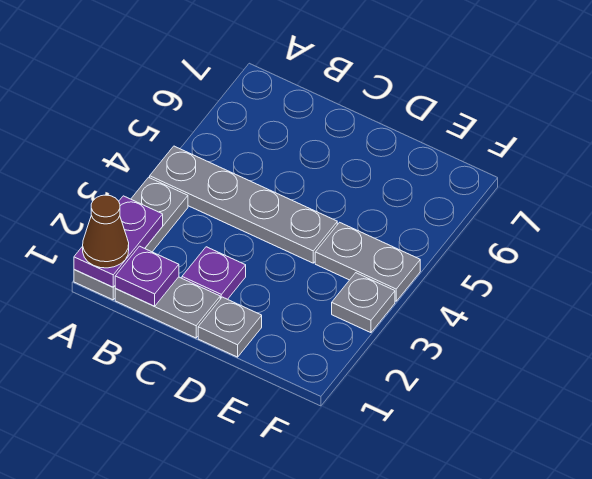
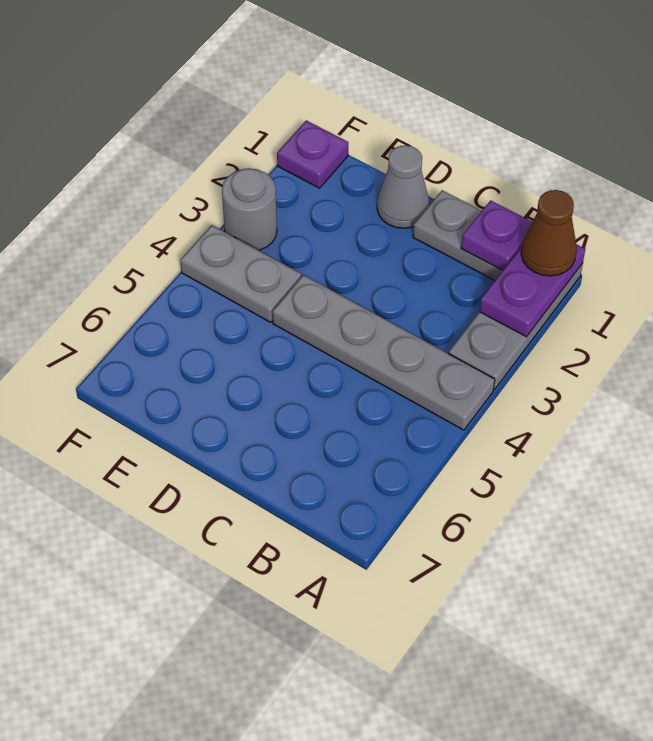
purple plate C2 level 1 -> purple plate F1 level 1
grey plate D1 level 1 -> grey cone D1 level 1
grey plate F3 level 1 -> grey round brick F3 level 1

